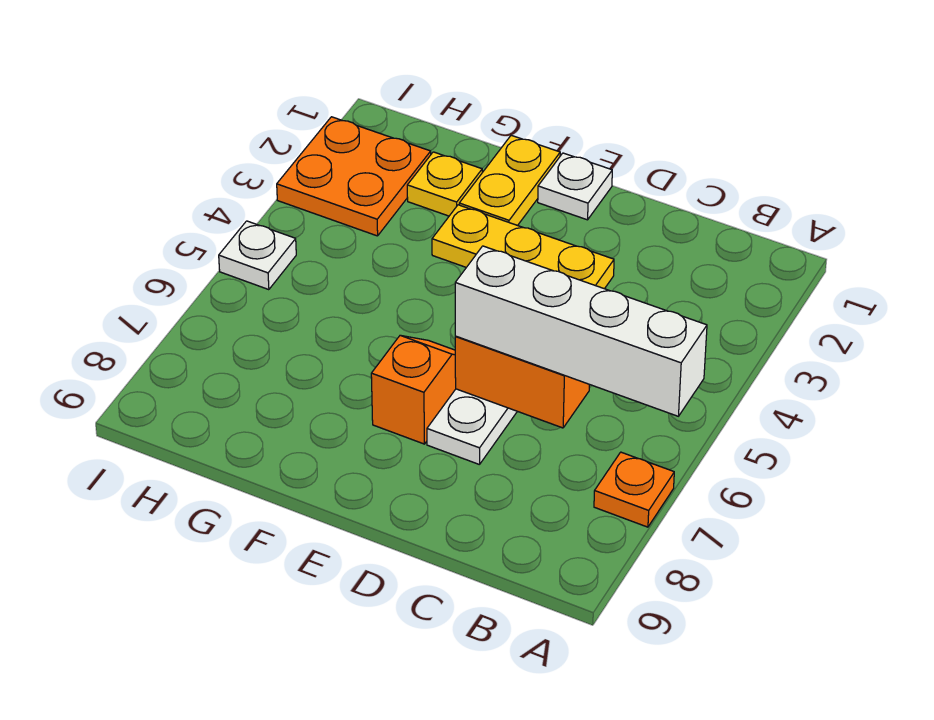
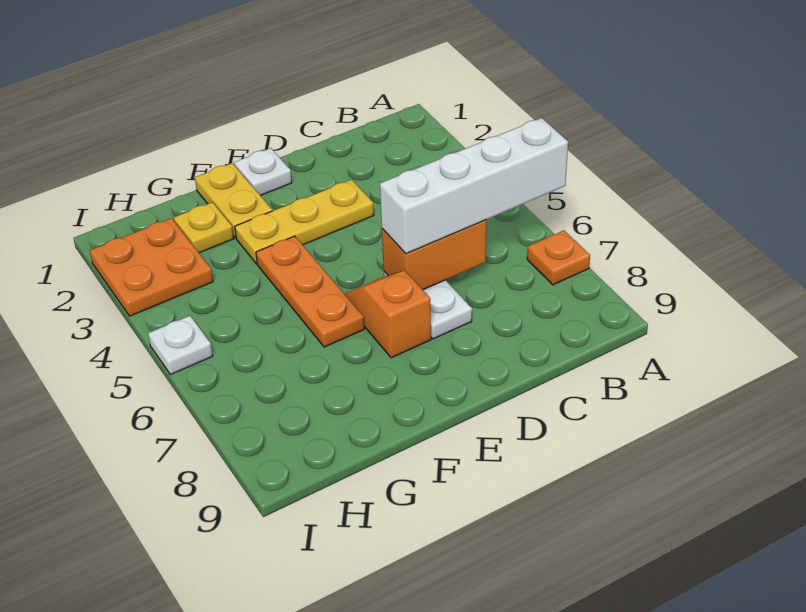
none -> orange plate F4:F6 level 1

